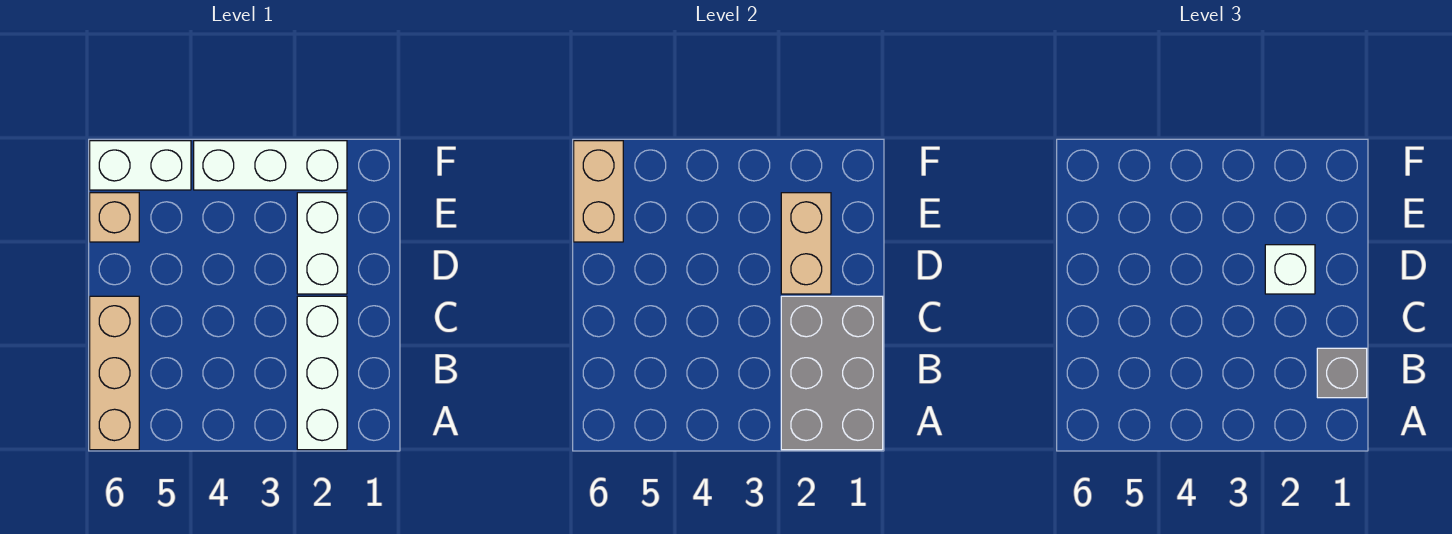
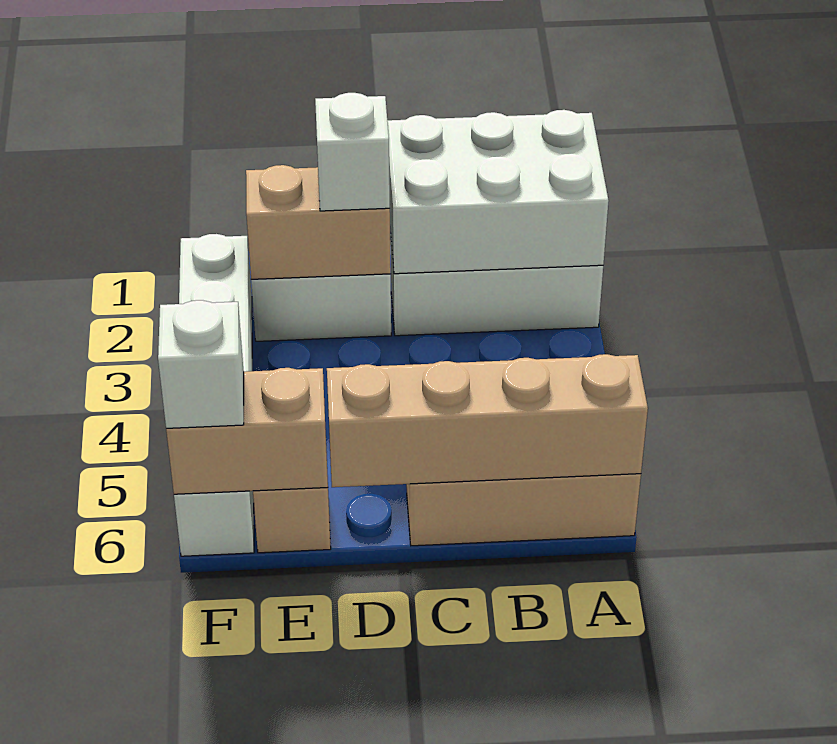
grey brick A1:C2 level 2 -> white brick A1:C2 level 2
none -> tan brick A6:D6 level 2
grey brick B1 level 3 -> none
none -> white brick F6 level 3

